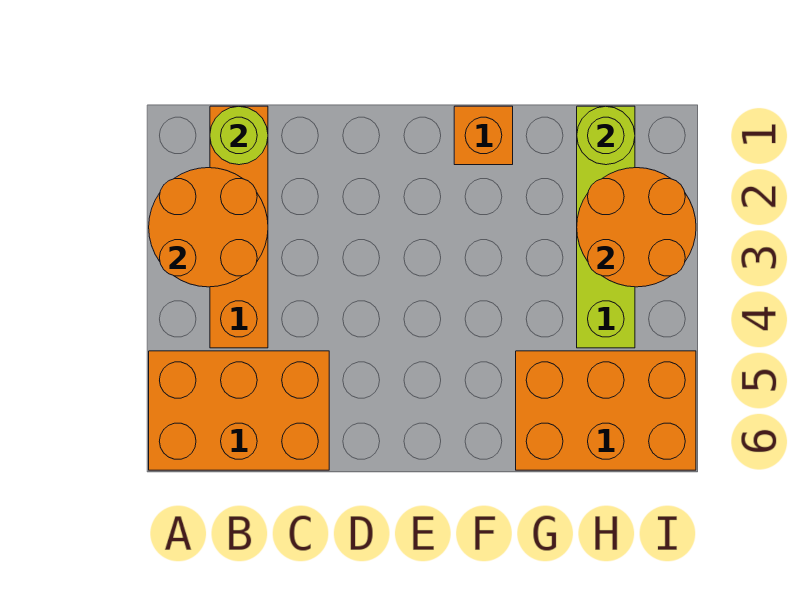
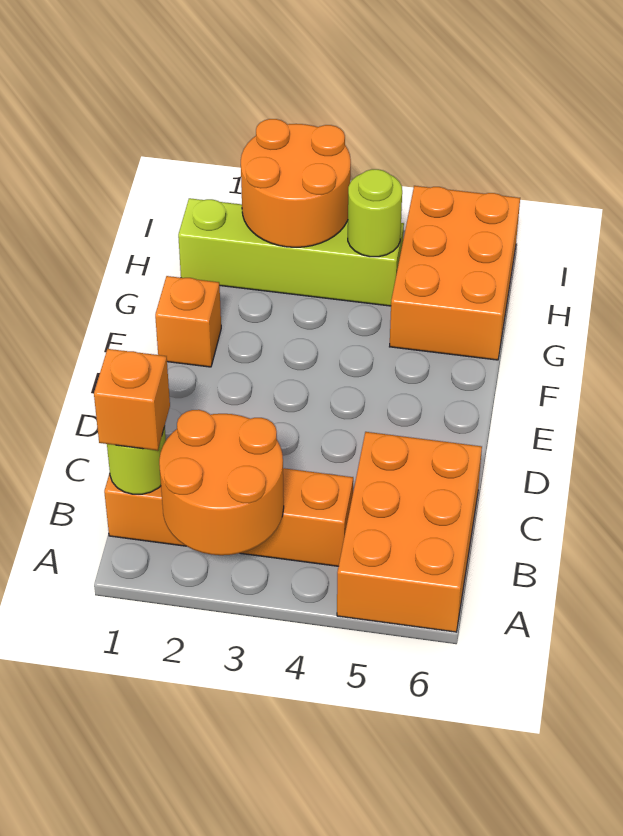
none -> orange brick B1 level 3
lime round brick H1 level 2 -> lime round brick H4 level 2

